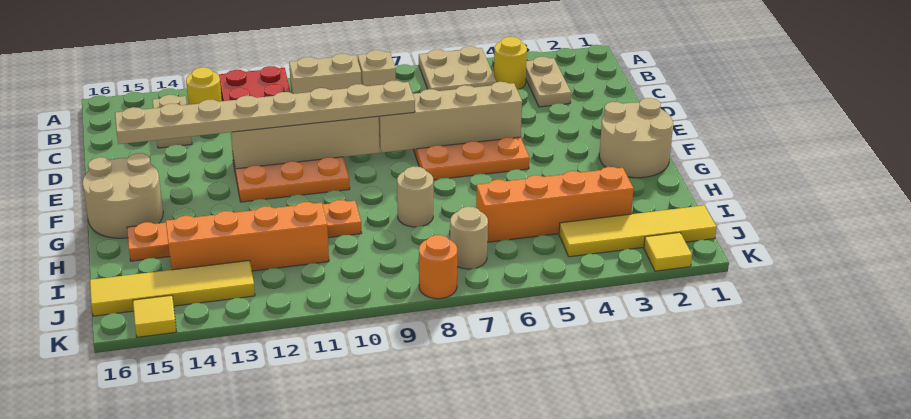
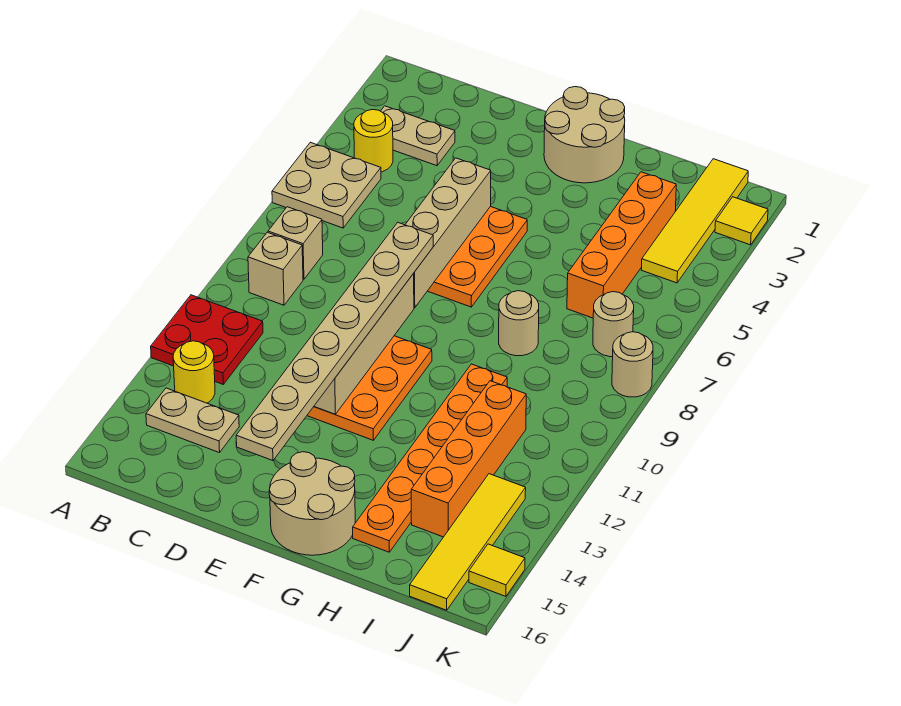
tan brick B9:B10 level 1 -> tan brick B9 level 1
orange round brick K8 level 1 -> tan round brick K8 level 1

